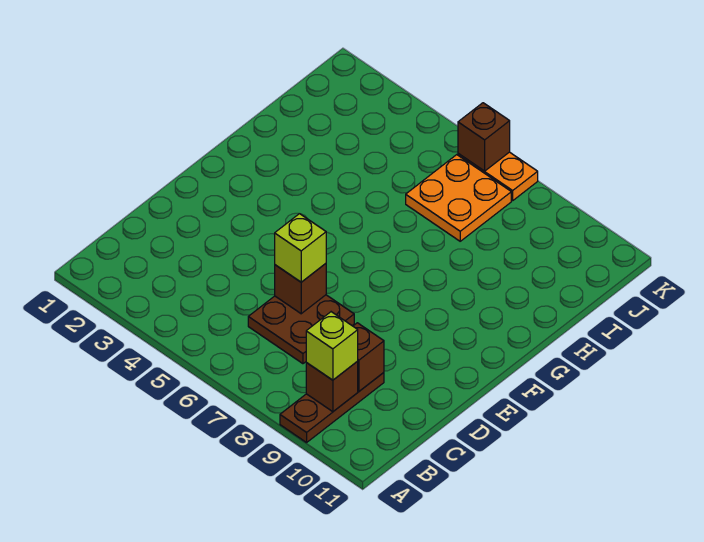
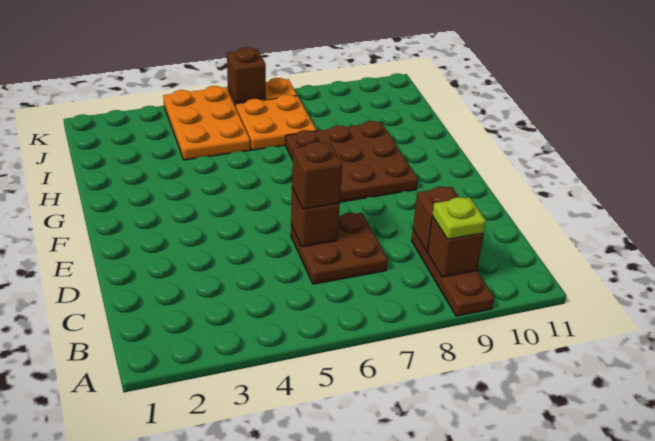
lime brick B9 level 3 -> lime plate B9 level 3
lime brick D6 level 3 -> brown brick D6 level 3
none -> brown plate F7:H9 level 1
none -> orange plate I4:K5 level 1

